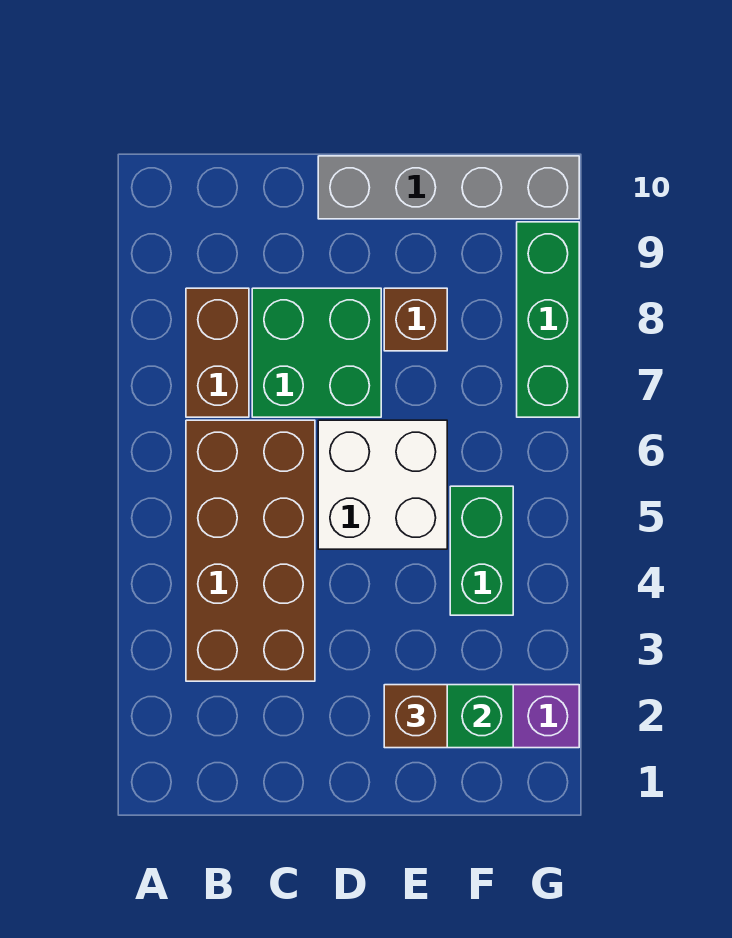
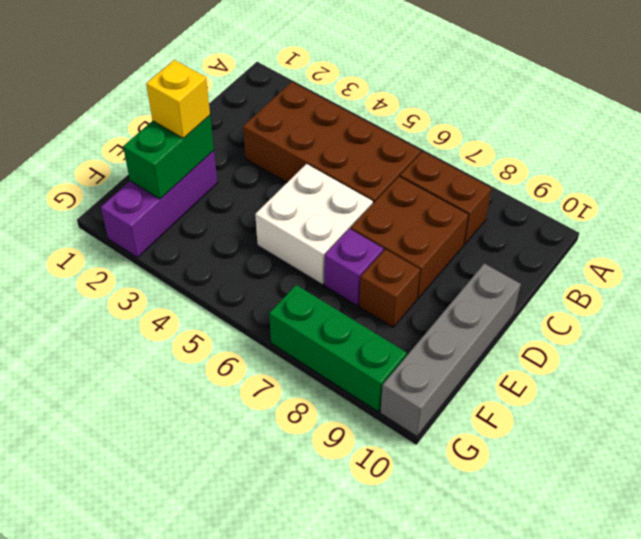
green brick C7:D8 level 1 -> brown brick C7:D8 level 1
brown brick E2 level 3 -> yellow brick E2 level 3
none -> purple brick E7 level 1
green brick F4:F5 level 1 -> none

